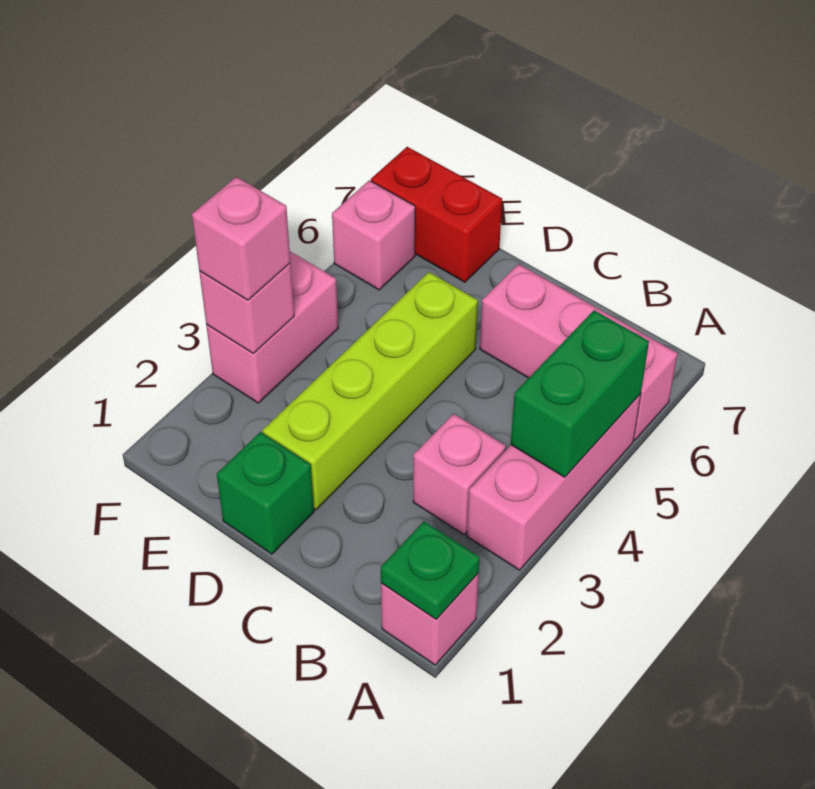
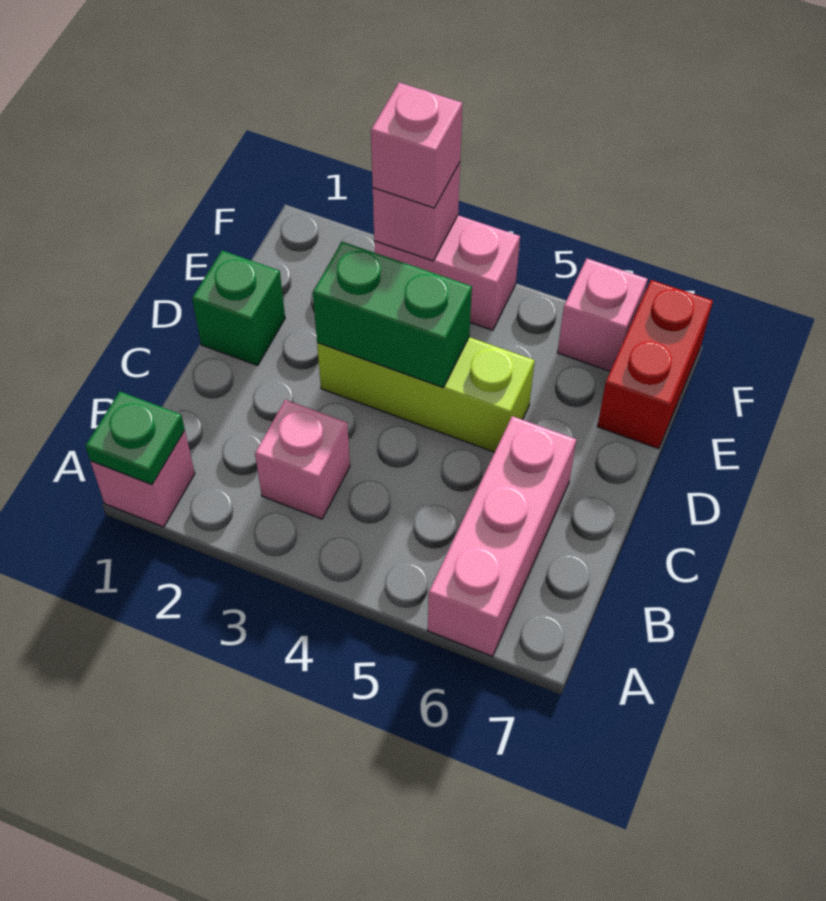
pink brick A3:A5 level 1 -> none
green brick A4:A5 level 2 -> green brick D3:D4 level 2
lime brick D2:D5 level 1 -> lime brick D3:D5 level 1

